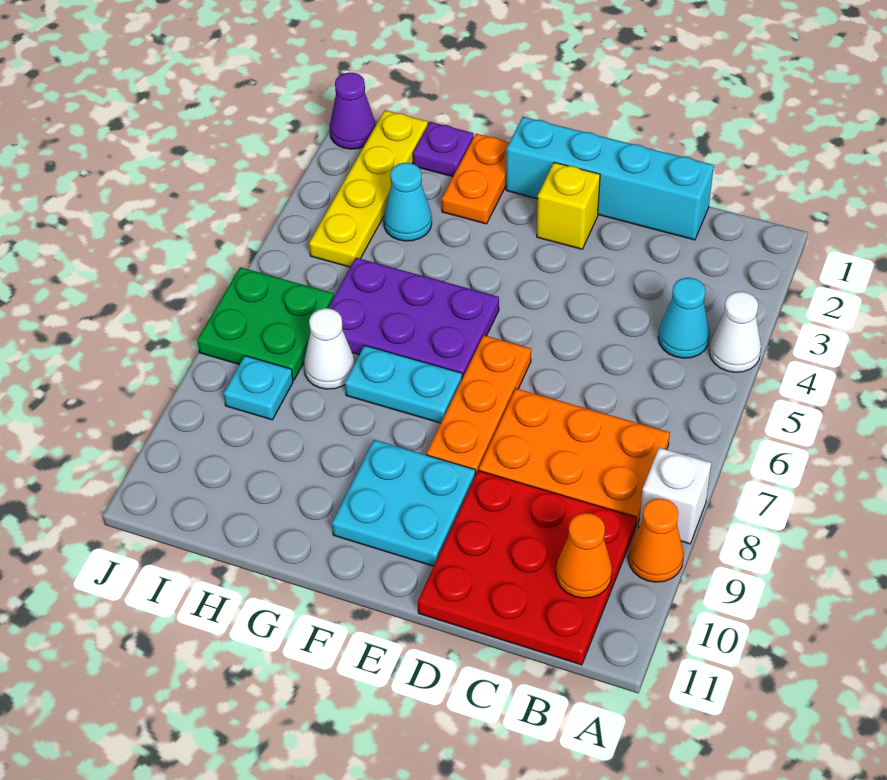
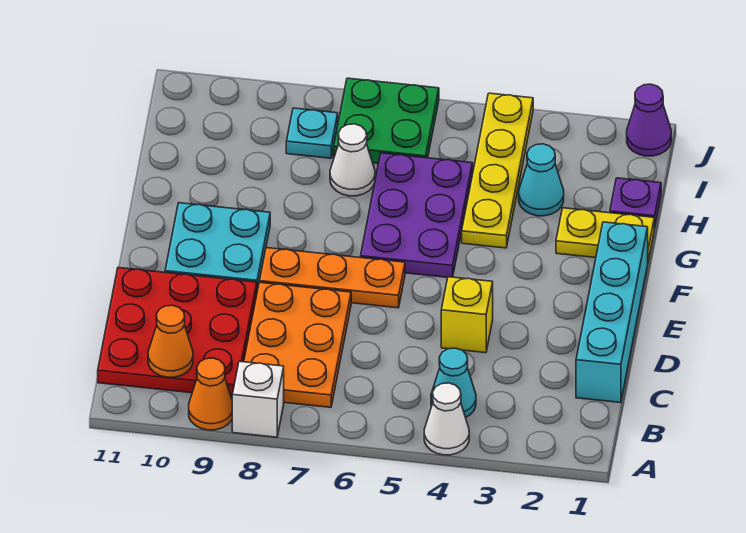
yellow brick E2 level 1 -> yellow brick D4 level 1
cyan plate F7:G7 level 1 -> none
orange plate G1:G2 level 1 -> yellow plate G1:G2 level 1
yellow plate I1:I4 level 1 -> yellow plate G4:J4 level 1

